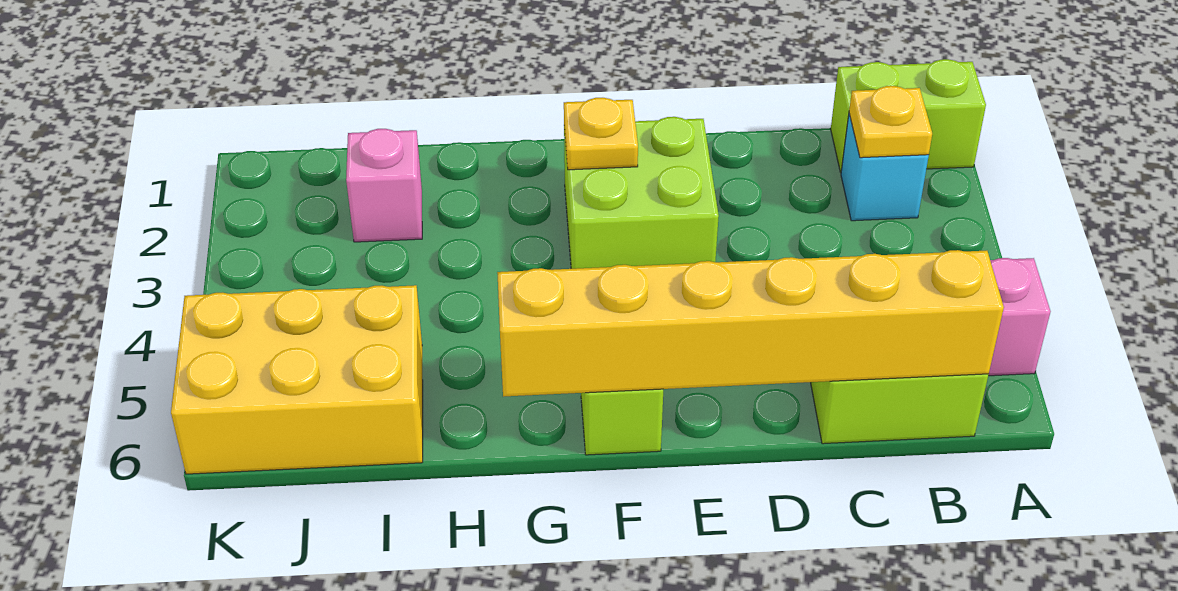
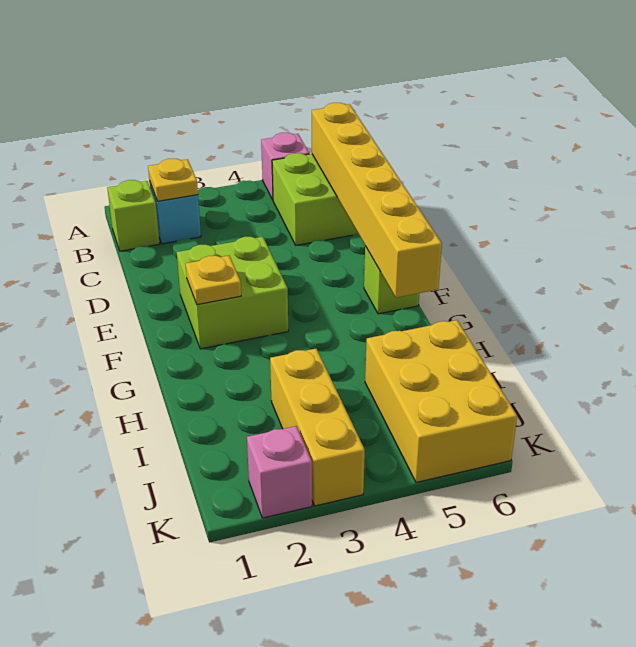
lime brick A1:B1 level 1 -> lime brick B1 level 1
pink brick I2 level 1 -> pink brick K2 level 1
none -> yellow brick I3:K3 level 1

